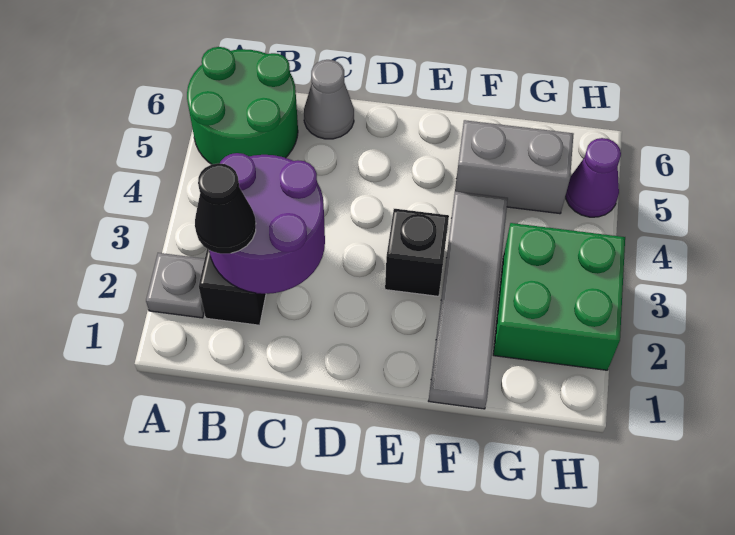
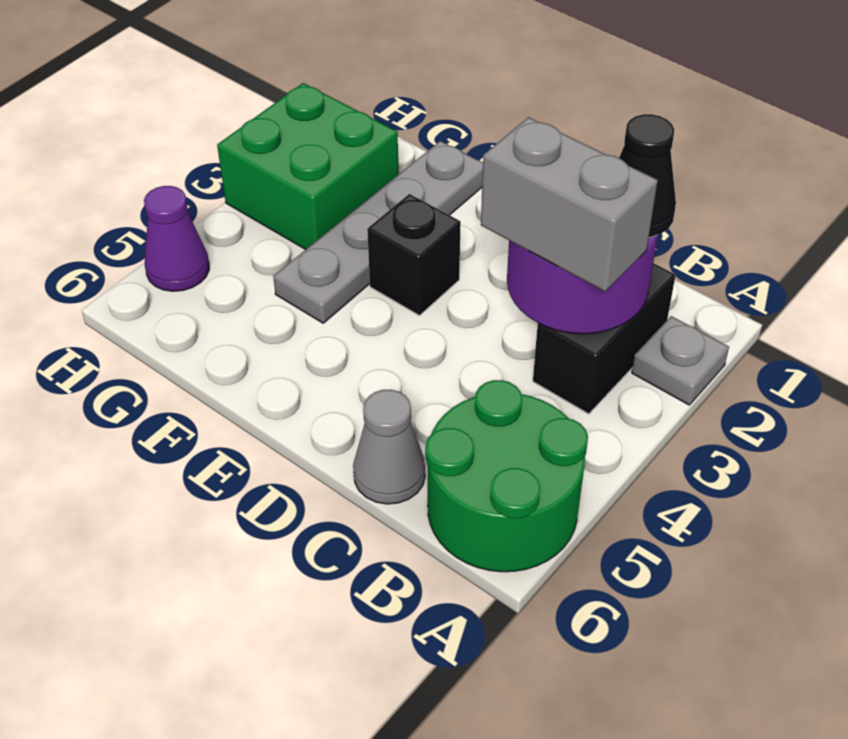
grey tile F1:F4 level 1 -> grey plate F1:F4 level 1
grey brick F5:G5 level 1 -> grey brick B3:C3 level 3

